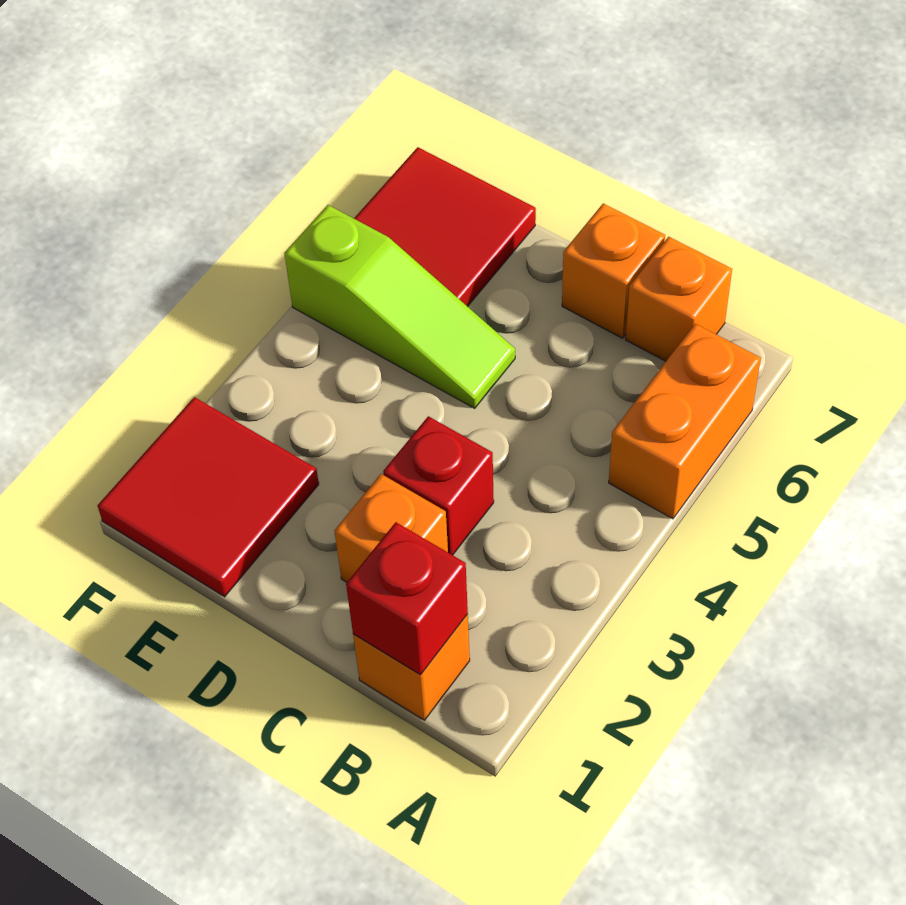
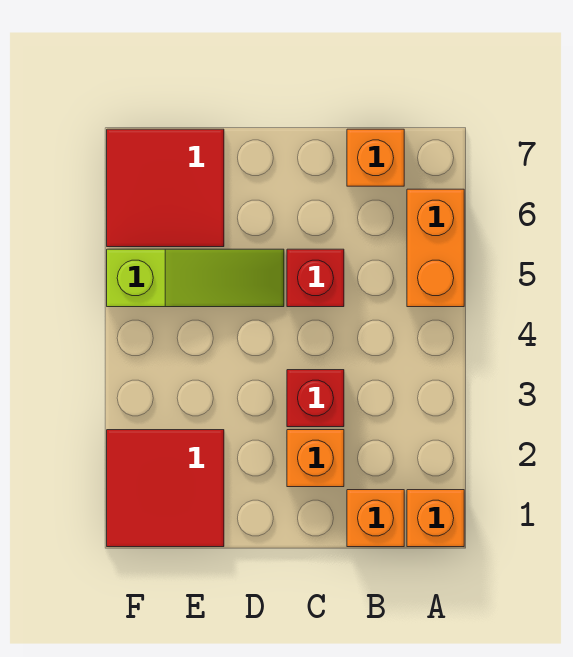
red brick B1 level 2 -> red brick C5 level 1
orange brick C7 level 1 -> orange brick A1 level 1

